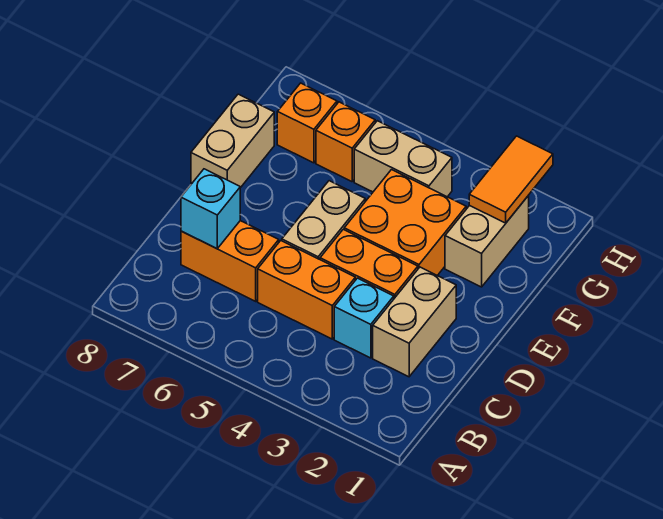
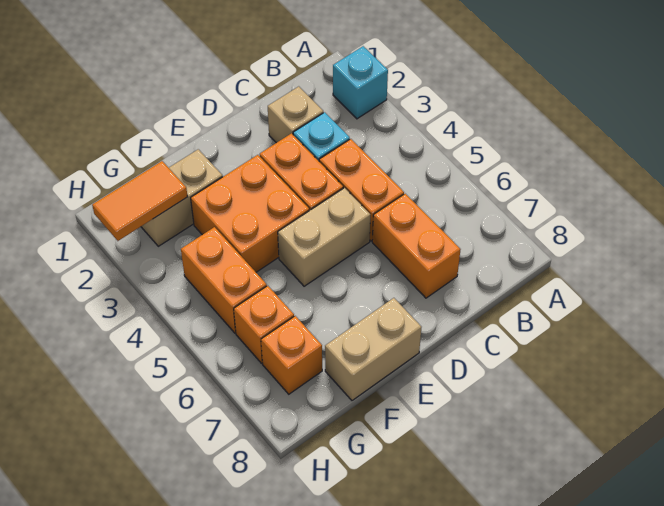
tan brick C2:D2 level 1 -> tan brick C2 level 1
cyan brick C7 level 2 -> cyan brick A2 level 1
tan brick G4:G5 level 1 -> orange brick G4:G5 level 1

